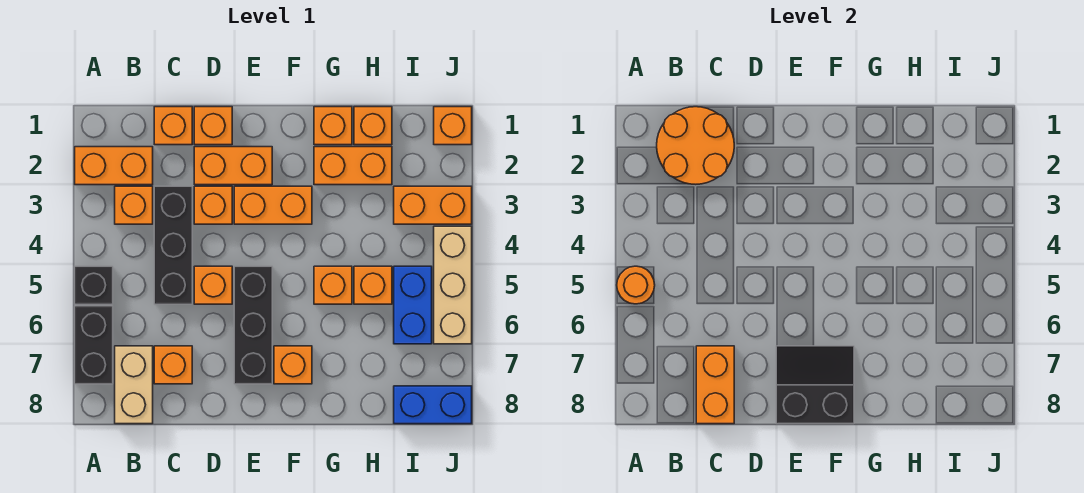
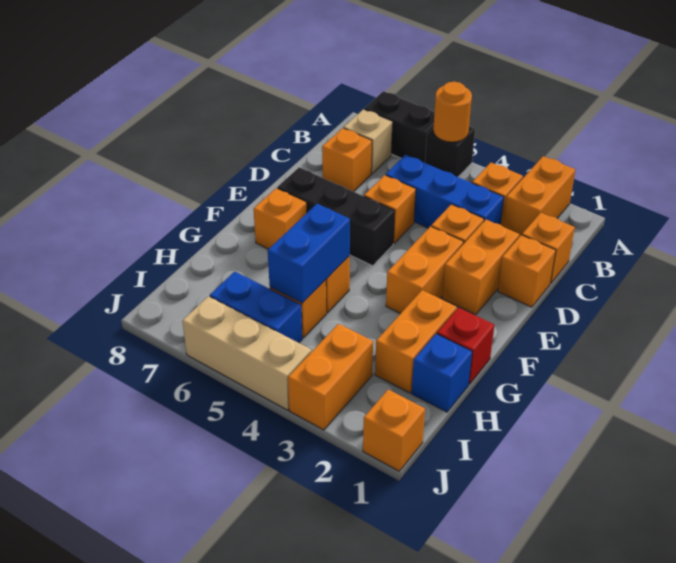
orange round brick B1:C2 level 2 -> none
tan brick B7:B8 level 1 -> tan brick B7 level 1
black brick C3:C5 level 1 -> blue brick C3:C5 level 1
orange brick C7:C8 level 2 -> none
black slope E7:F8 level 2 top 8 -> none
orange brick G1 level 1 -> red brick G1 level 1
orange brick H1 level 1 -> blue brick H1 level 1
blue brick I8:J8 level 1 -> blue brick G5:H5 level 2

